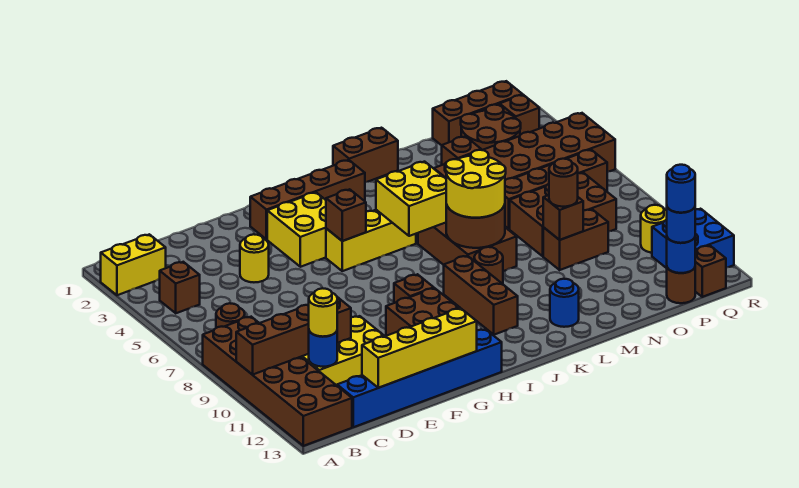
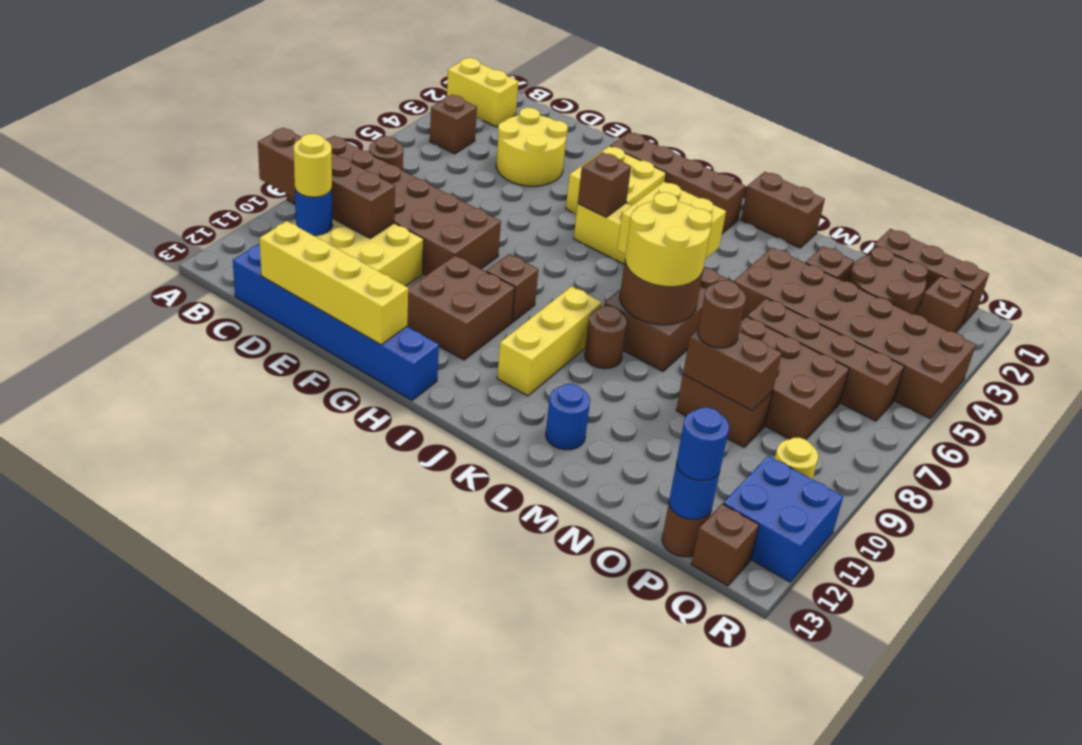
brown brick A8:B13 level 1 -> brown brick A8:F9 level 1
yellow round brick E4 level 1 -> yellow round brick D3:E4 level 1
brown brick J9:J11 level 1 -> yellow brick J9:J11 level 1
brown brick N9 level 2 -> brown brick N9:O9 level 2
blue round brick P13 level 4 -> none

